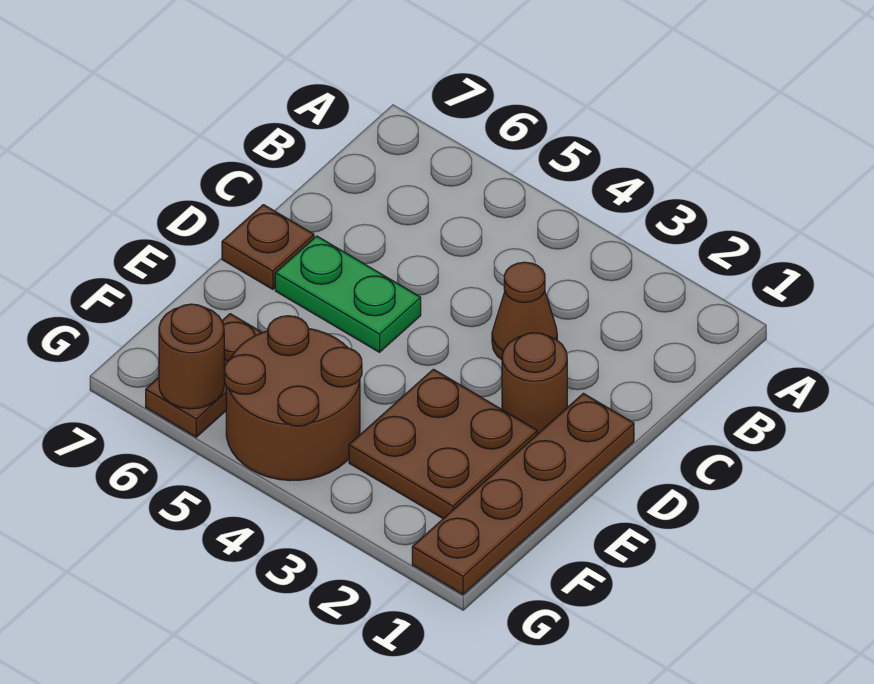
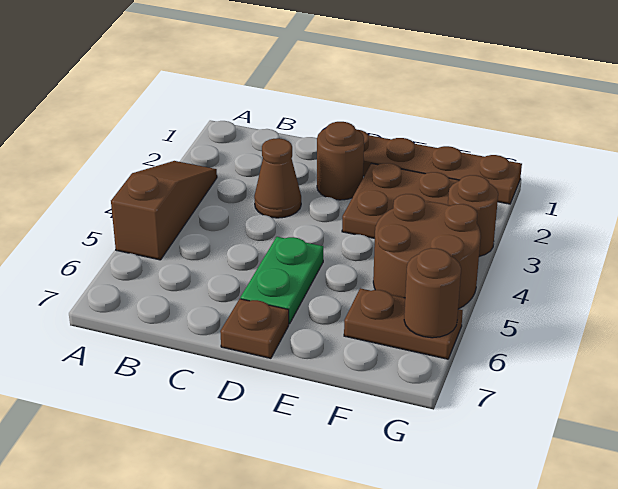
none -> brown slope A3:A5 level 1 top 5
none -> brown round brick G3 level 1

